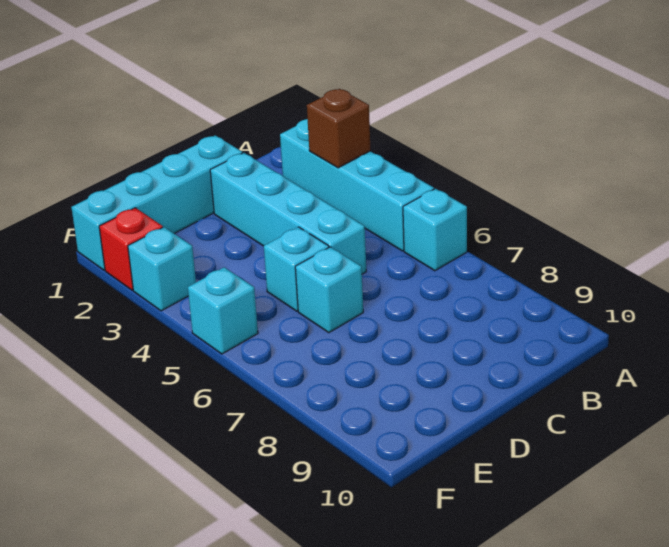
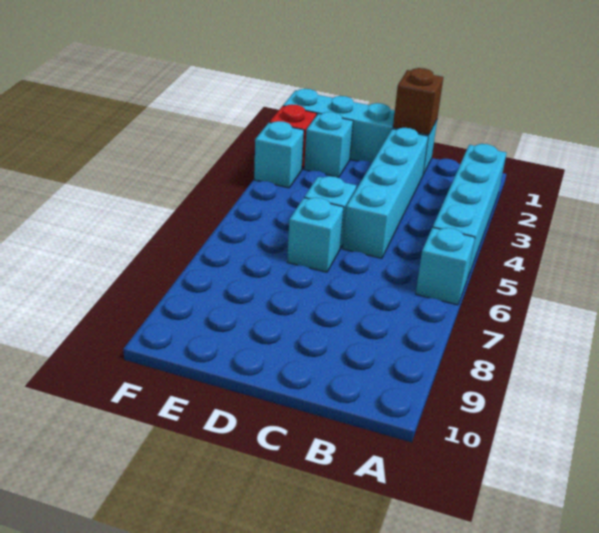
brown brick A3 level 2 -> brown brick C1 level 2
cyan brick F5 level 1 -> cyan brick E2 level 1

